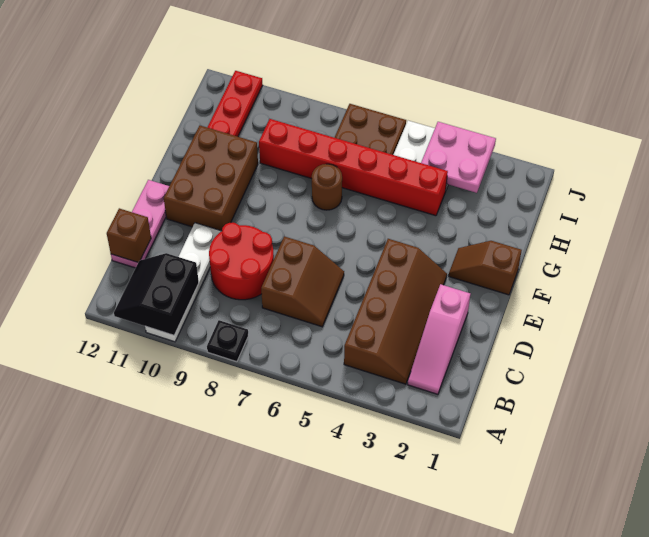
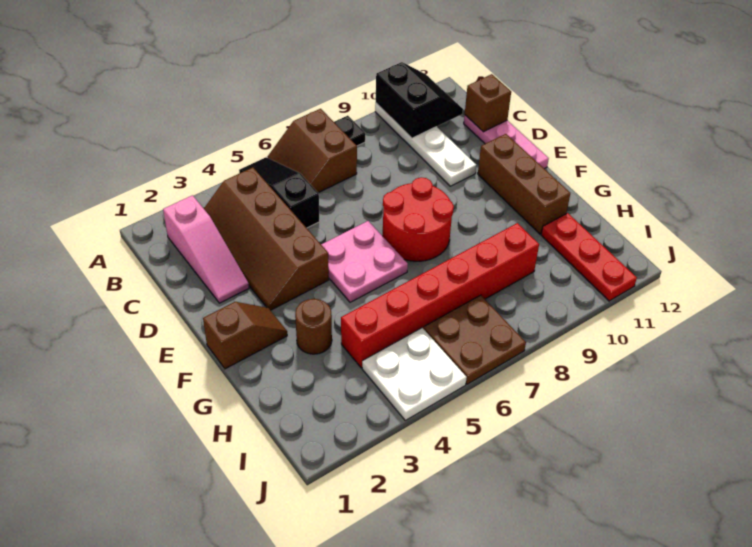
none -> black slope A5:C5 level 1 top C
pink slope B2:D2 level 1 top D -> pink slope B2:D2 level 1 top B
brown slope C6:D7 level 1 top 7 -> brown slope A6:B7 level 1 top 7
red round brick C8:D9 level 1 -> red round brick E7:F8 level 1
brown brick E10:G11 level 1 -> brown brick E11:G11 level 1
brown round brick G7 level 1 -> brown round brick G3 level 1
pink plate I3:J4 level 2 -> pink plate E5:F6 level 1

